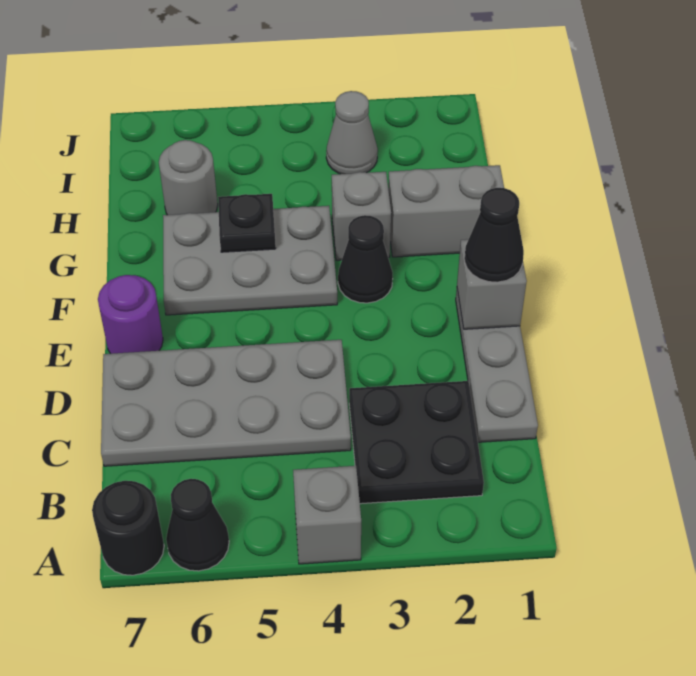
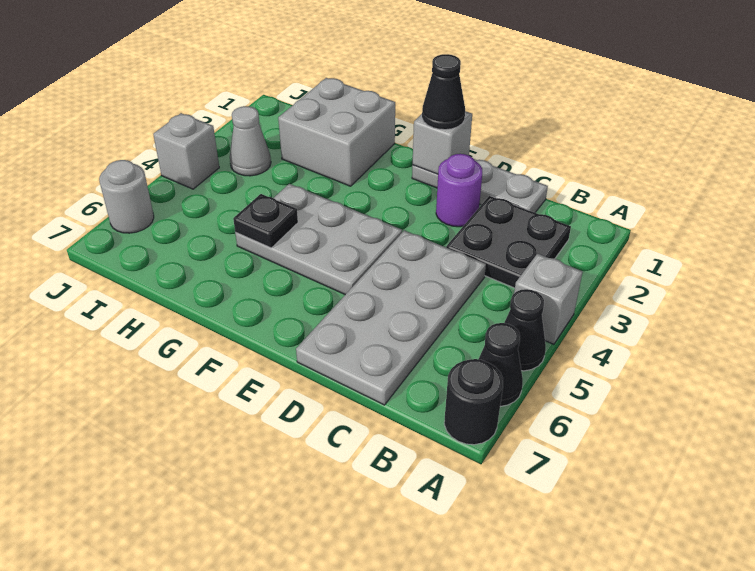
purple round brick E7 level 1 -> purple round brick D2 level 1
black cone F3 level 1 -> black cone A5 level 1
grey plate F4:G6 level 1 -> grey plate E4:G5 level 1
grey brick G1:G2 level 1 -> grey brick G1:H2 level 1
grey brick G3 level 1 -> grey brick J4 level 1
grey round brick H6 level 1 -> grey round brick J6 level 1

